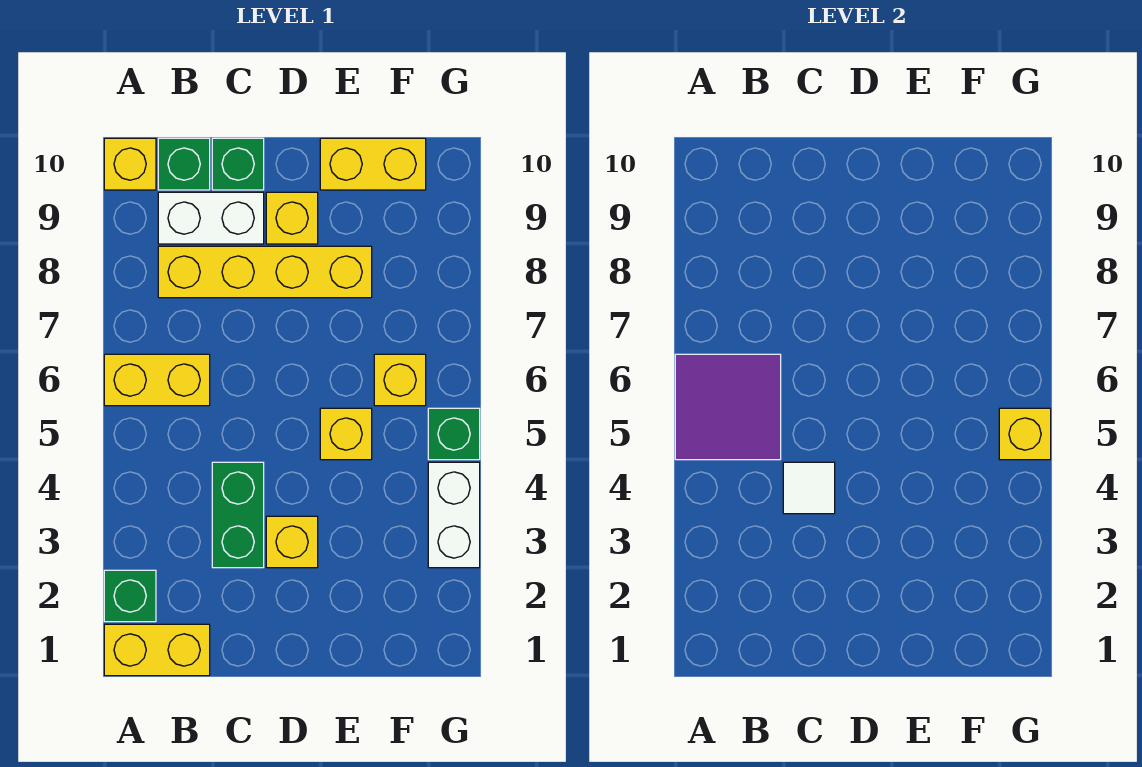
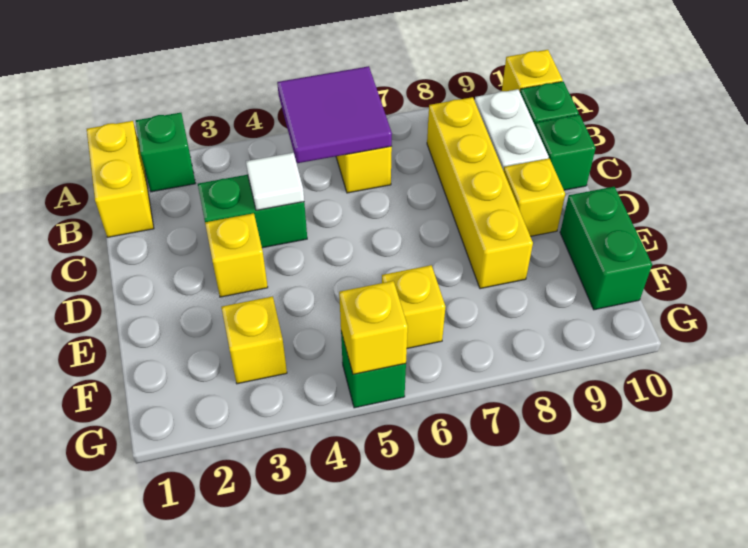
yellow brick E5 level 1 -> yellow brick F3 level 1
yellow brick E10:F10 level 1 -> green brick E10:F10 level 1
white brick G3:G4 level 1 -> none

